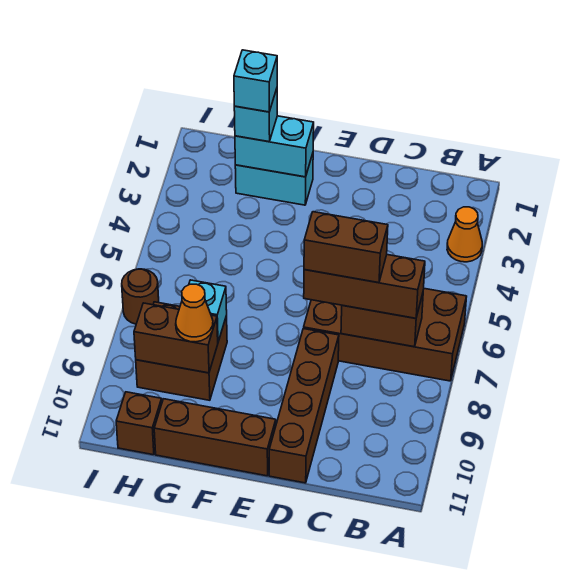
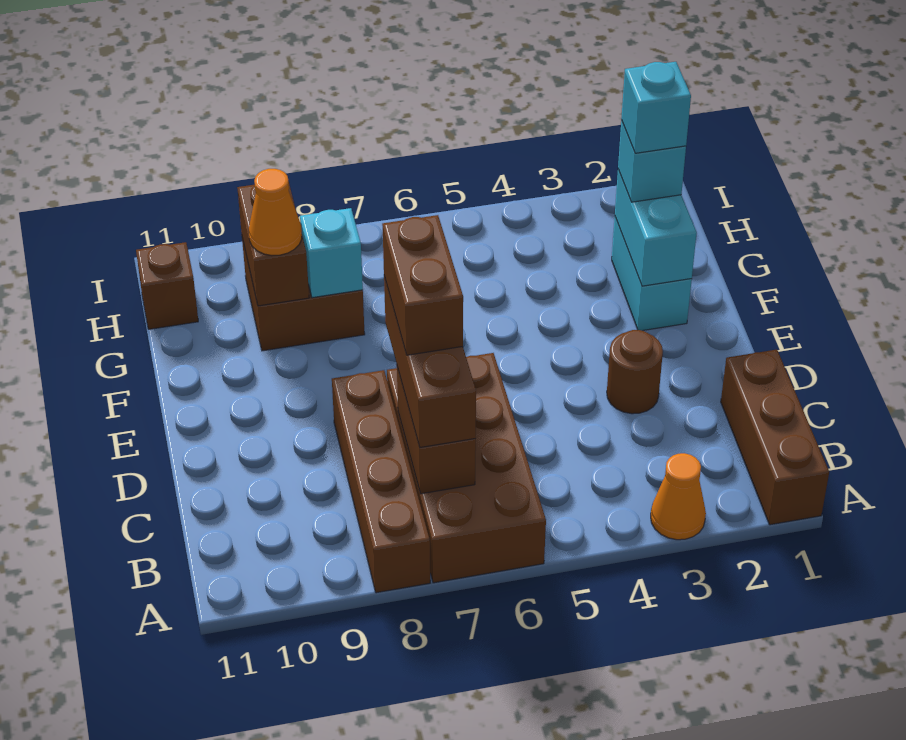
brown brick D8:D11 level 1 -> brown brick A8:D8 level 1
brown brick E11:G11 level 1 -> brown brick A1:C1 level 1
brown round brick I7 level 1 -> brown round brick D3 level 1

